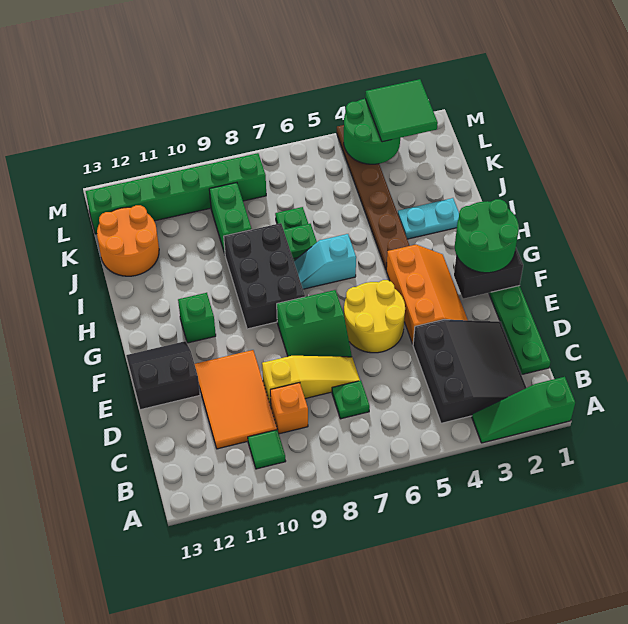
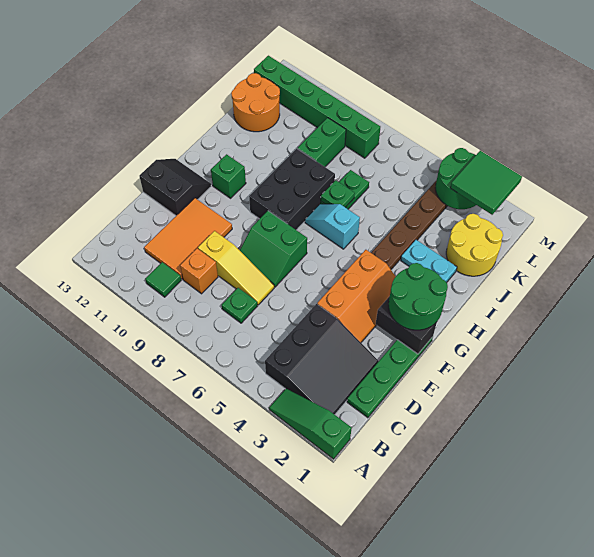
yellow round brick E5:F6 level 1 -> yellow round brick J1:K2 level 1

